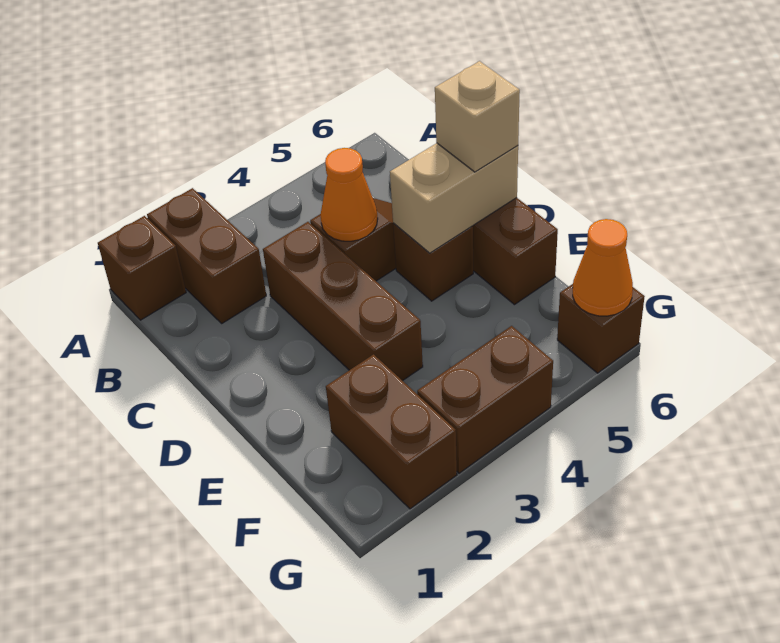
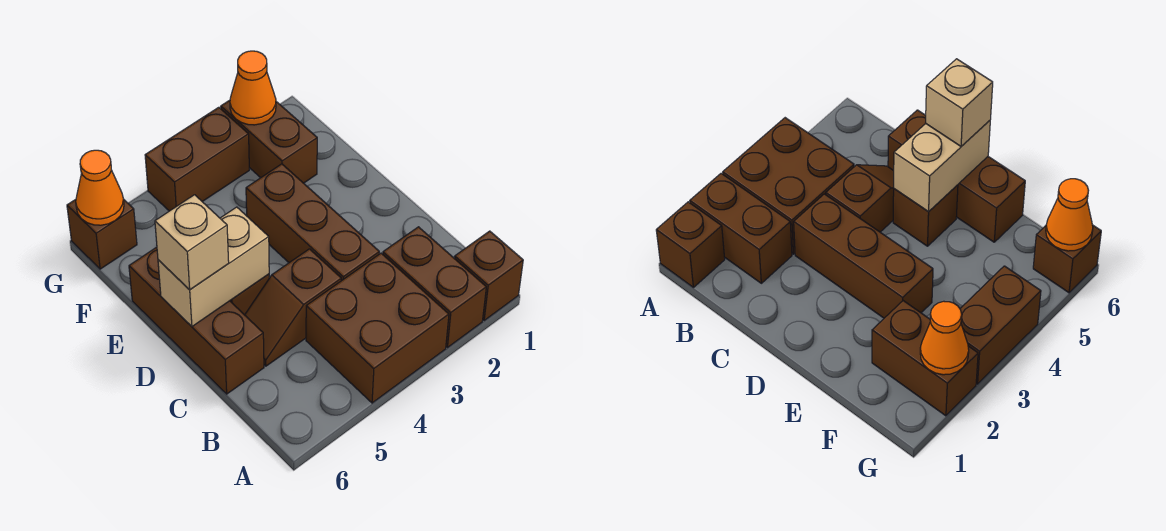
none -> brown brick A3:B4 level 1
orange cone C4 level 2 -> orange cone G2 level 2

